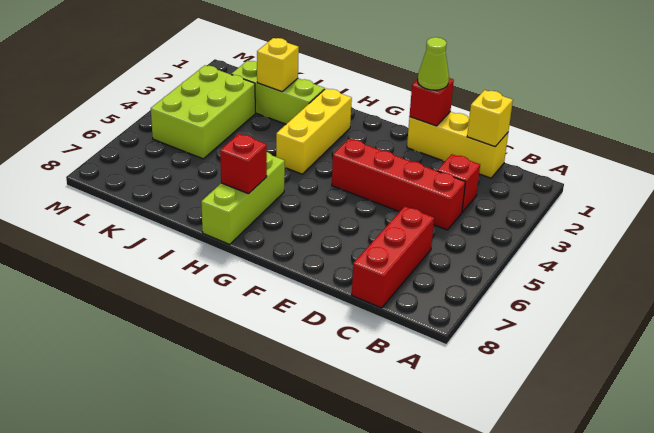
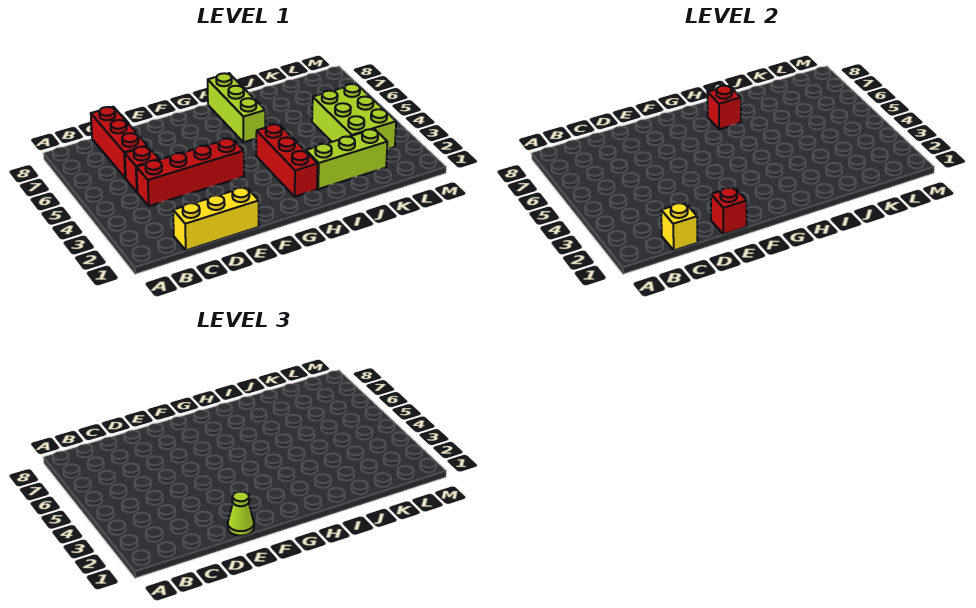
red brick C3 level 1 -> red brick C5 level 1
yellow brick H2:H4 level 1 -> red brick H2:H4 level 1
yellow brick J2 level 2 -> none

